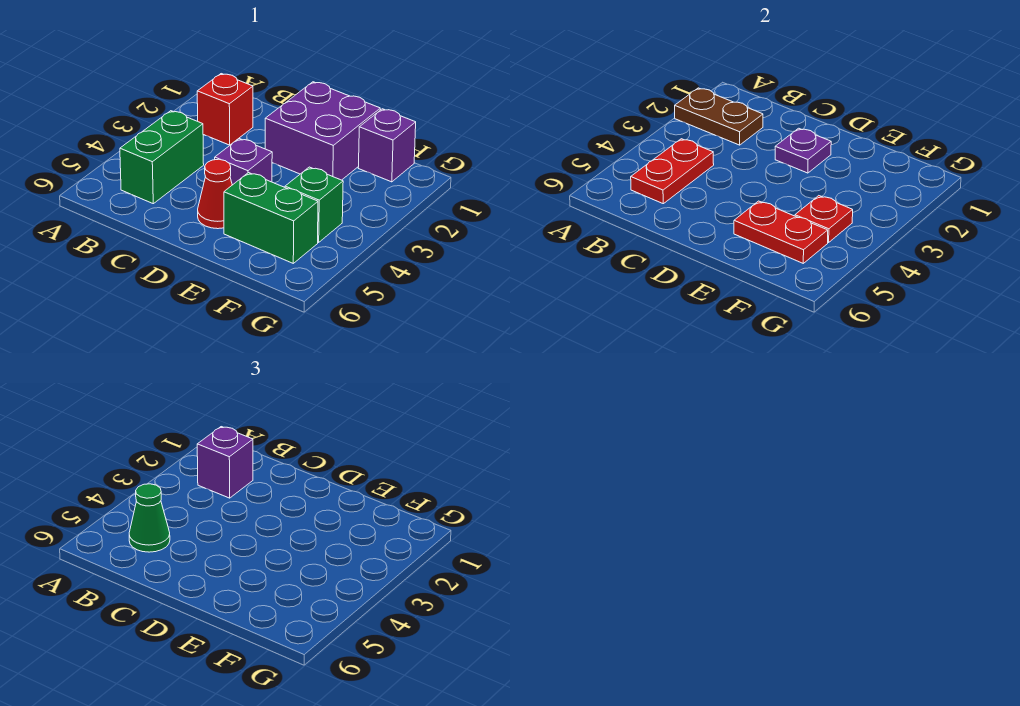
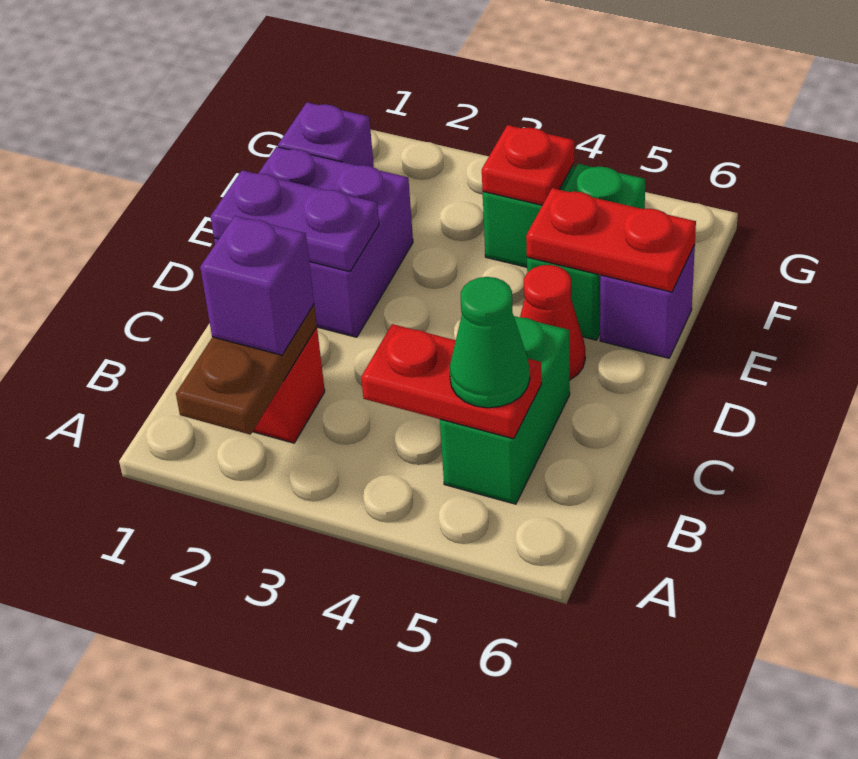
green brick B4:B5 level 1 -> green brick B5:C5 level 1
purple plate D2 level 2 -> purple plate D1:D2 level 2
purple brick D4 level 1 -> purple brick E6 level 1
red plate E5:F5 level 2 -> red plate E5:E6 level 2

